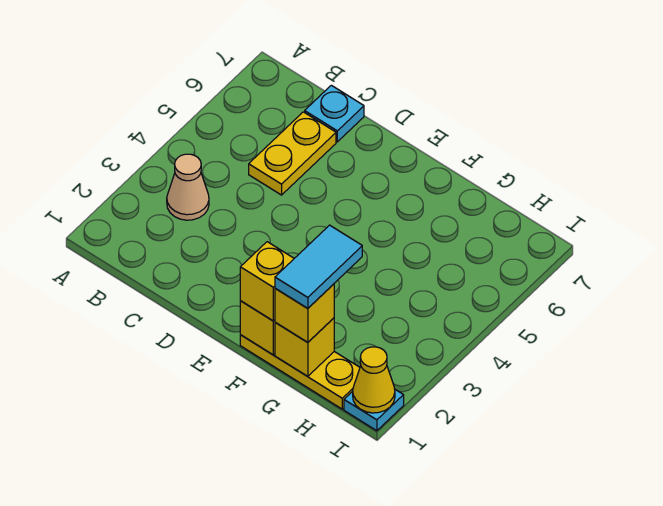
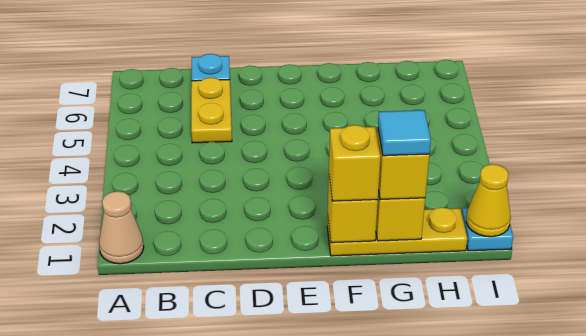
tan cone B3 level 1 -> tan cone A1 level 1
cyan tile G1:G2 level 4 -> cyan tile G1 level 4

